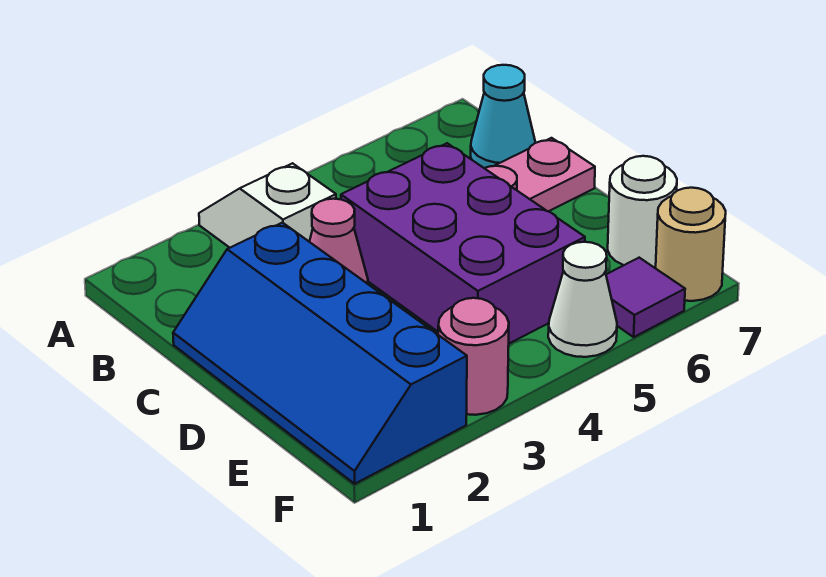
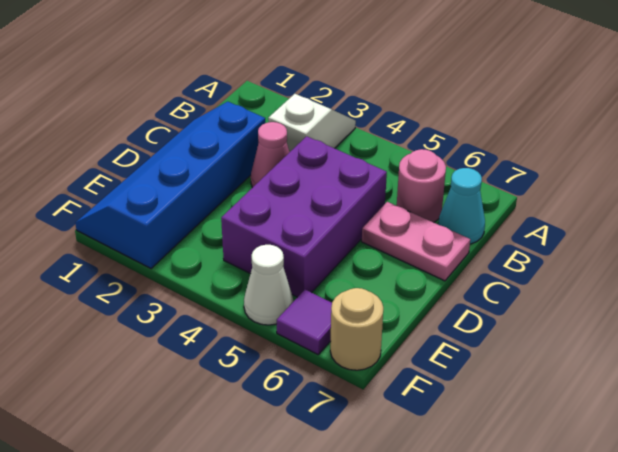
white round brick E7 level 1 -> none
pink round brick F3 level 1 -> pink round brick B6 level 1

